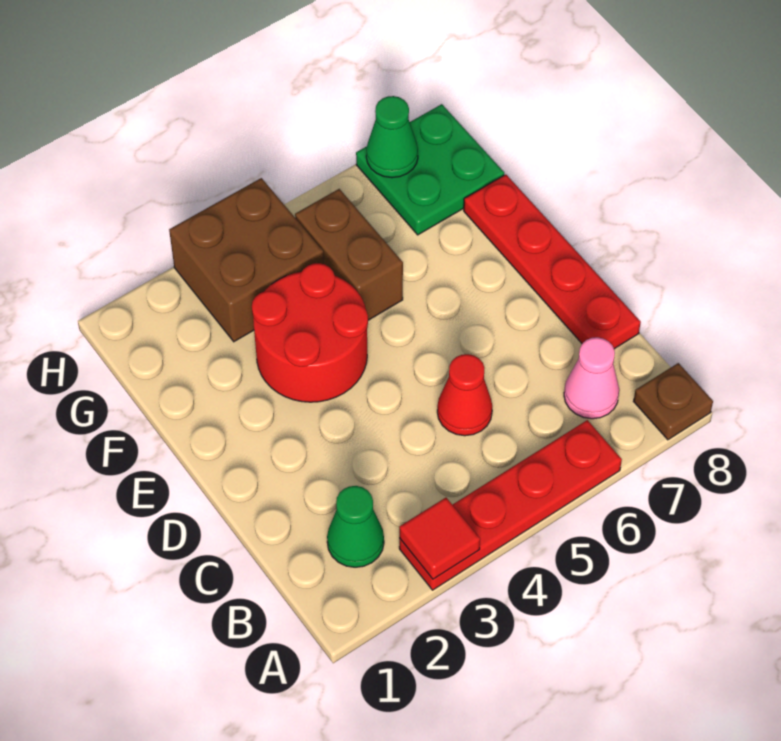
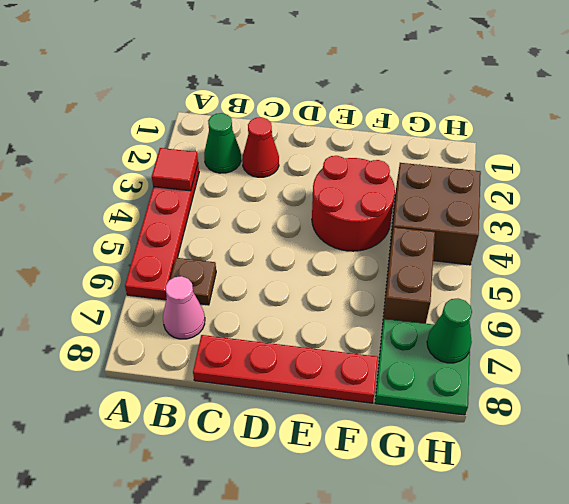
brown plate A8 level 1 -> brown plate B6 level 1
red cone C5 level 1 -> red cone C2 level 1
brown brick F5:G5 level 1 -> brown brick G5:G6 level 1

